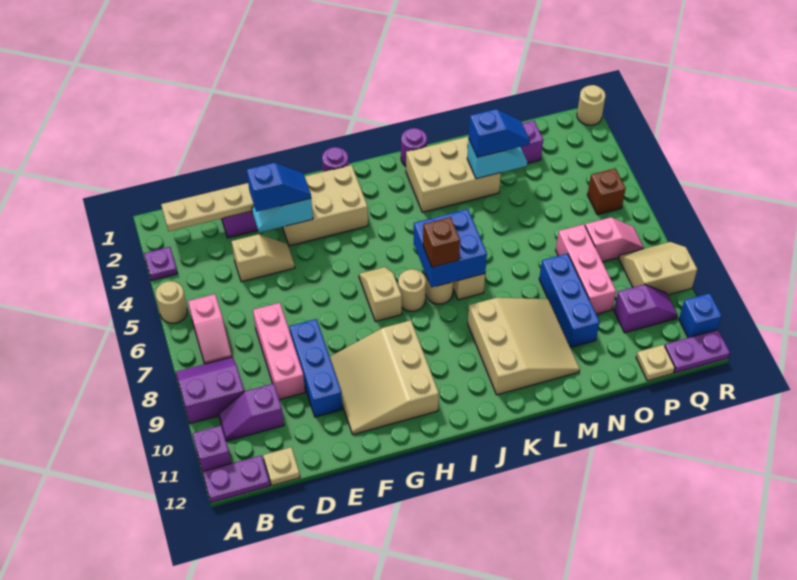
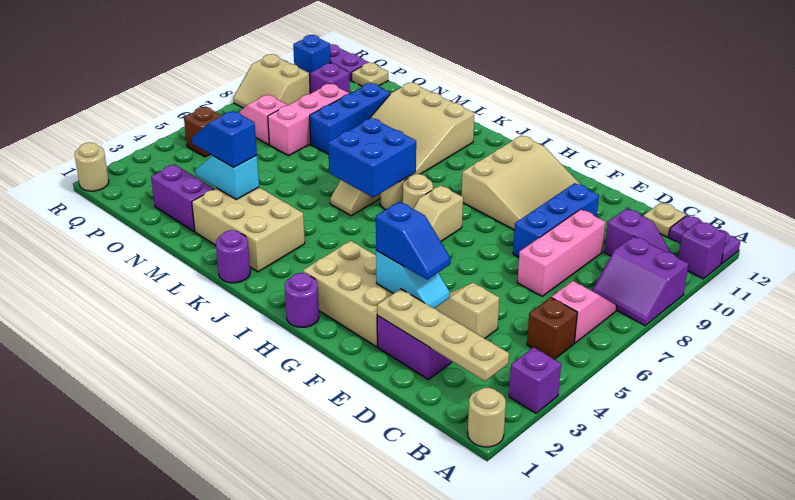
purple plate A3 level 1 -> purple brick A3 level 1
tan round brick A5 level 1 -> tan round brick A1 level 1
blue slope E3:F3 level 3 top E -> blue slope E3:F3 level 3 top F
brown brick J7 level 3 -> brown brick B5 level 1
tan slope K9:M11 level 1 top K -> tan slope K9:M11 level 1 top 11

